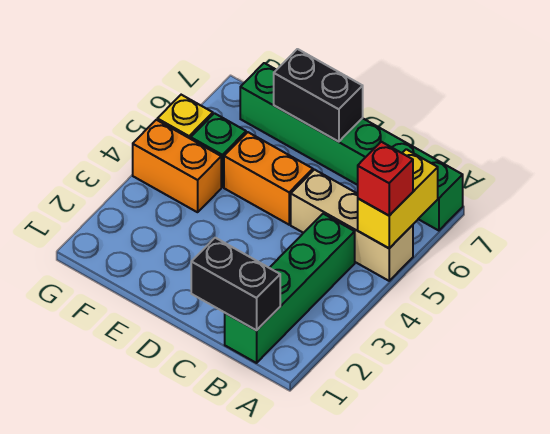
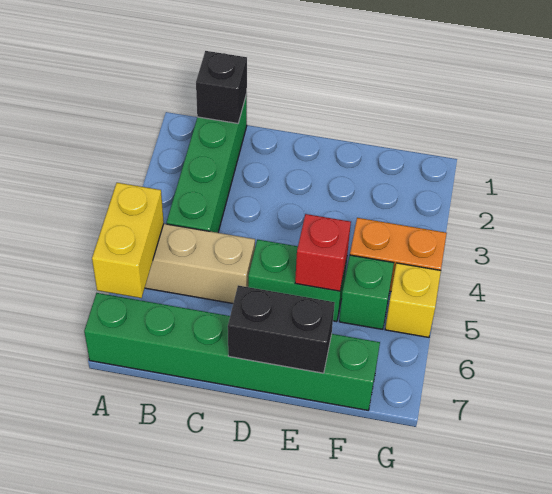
red brick A5 level 3 -> red brick E5 level 2
black brick B1:C1 level 2 -> black brick B1 level 2
orange brick D5:E5 level 1 -> green brick D5:E5 level 1

